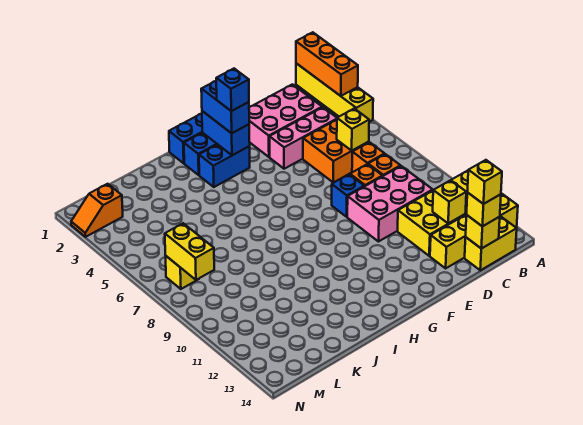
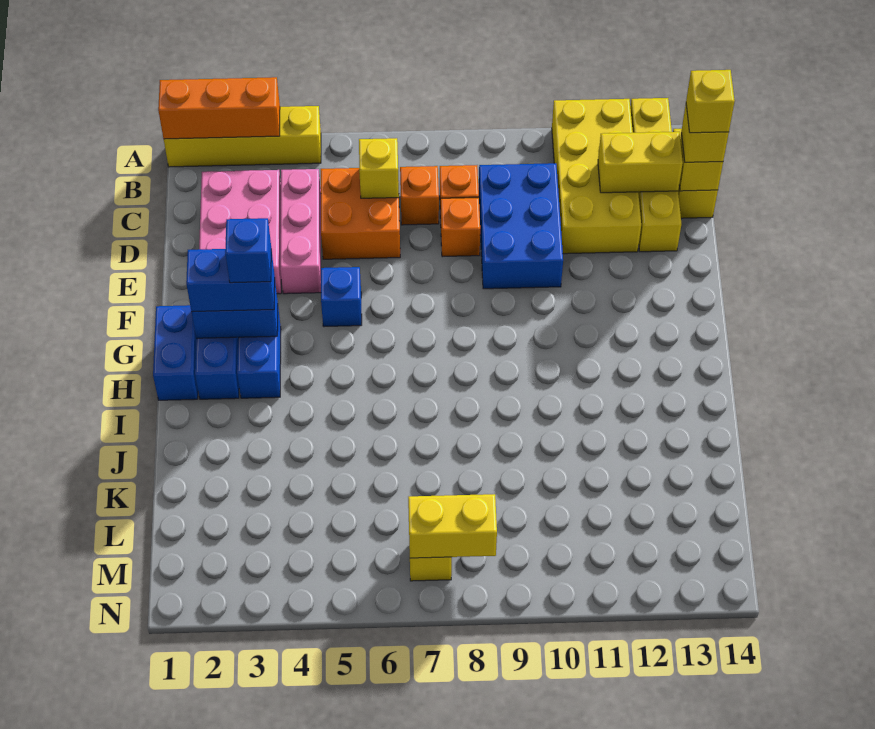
pink brick C9:E10 level 1 -> blue brick C9:E10 level 1
yellow brick C12 level 2 -> yellow brick C12:C13 level 2
blue brick E8 level 1 -> blue brick F5 level 1
orange slope M2:N2 level 1 top M -> none

